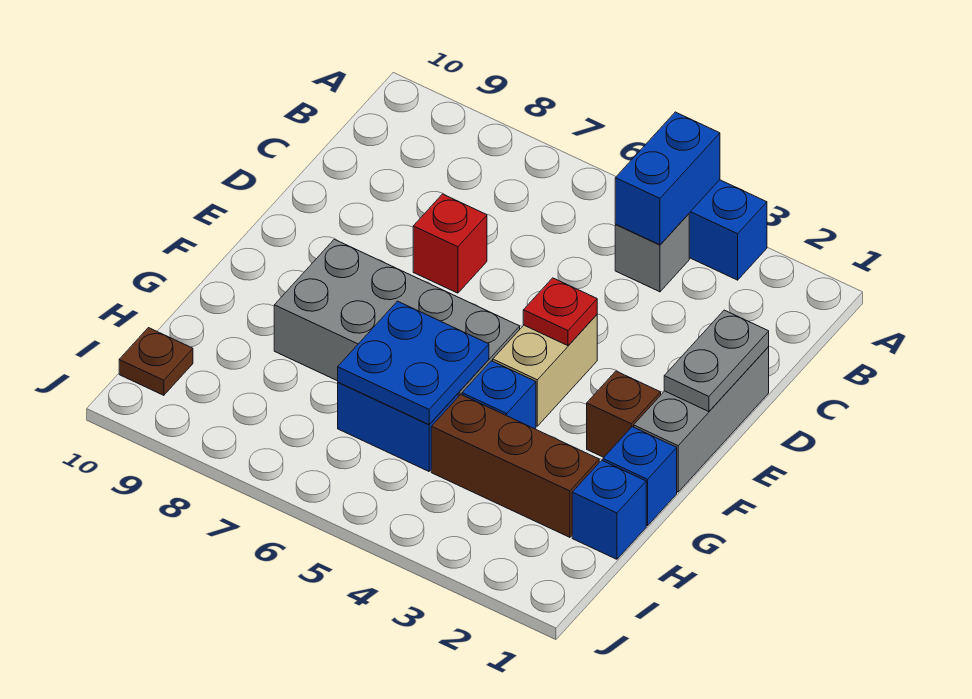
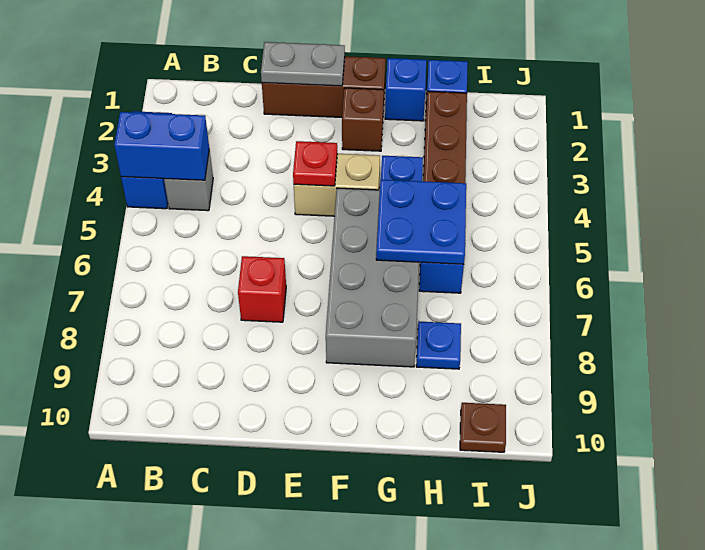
grey brick D1:F1 level 1 -> brown brick D1:F1 level 1
none -> blue plate H8 level 1

